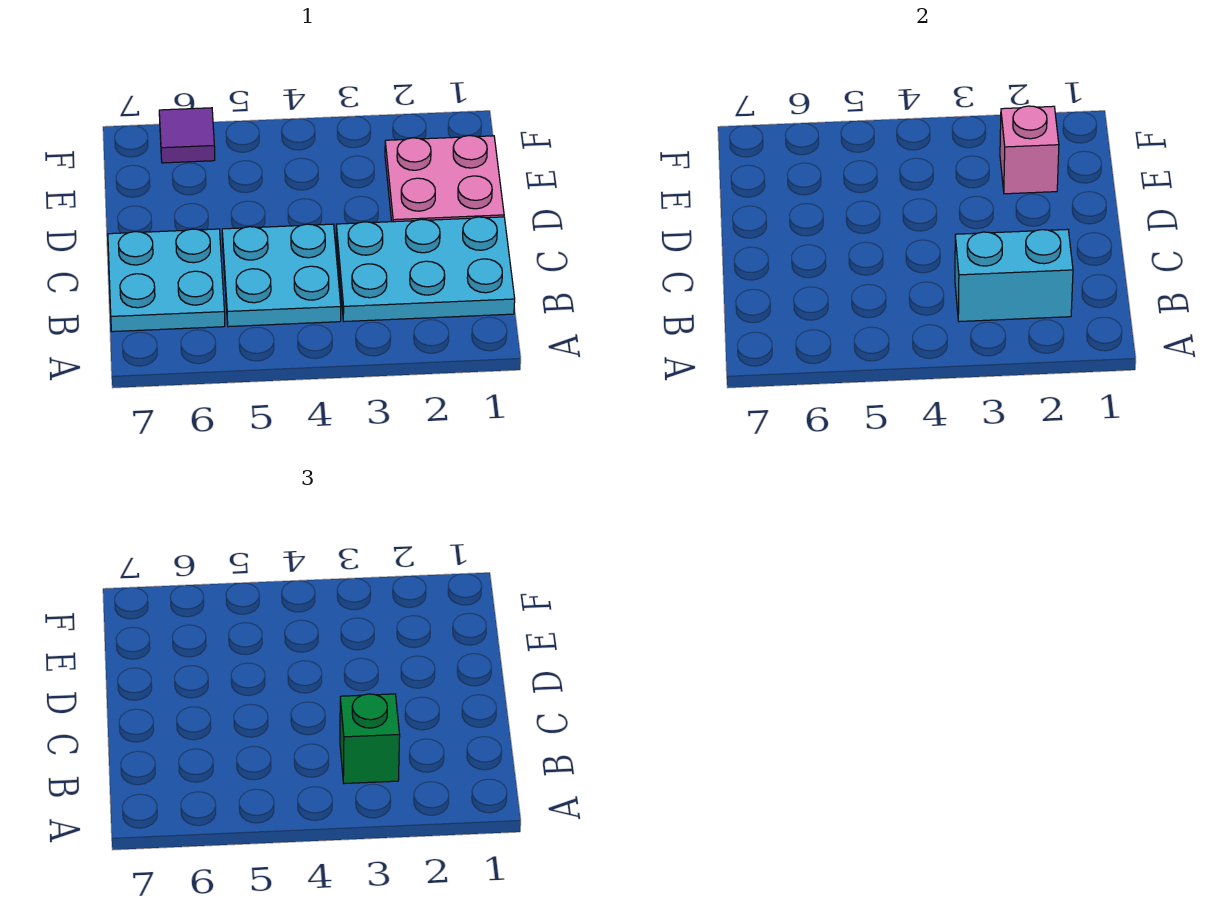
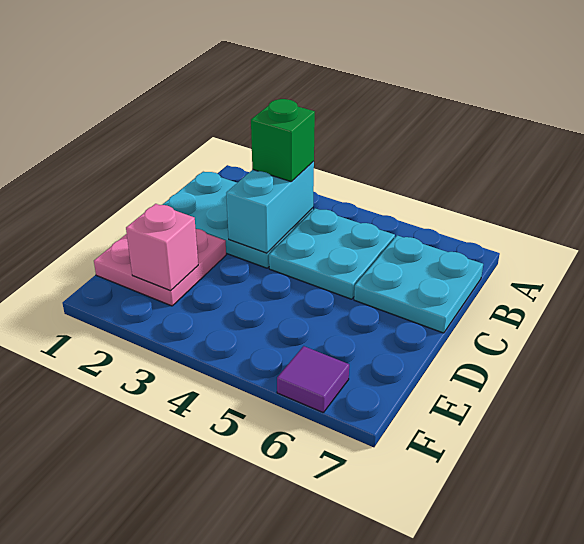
cyan brick B2:B3 level 2 -> cyan brick B3:C3 level 2

